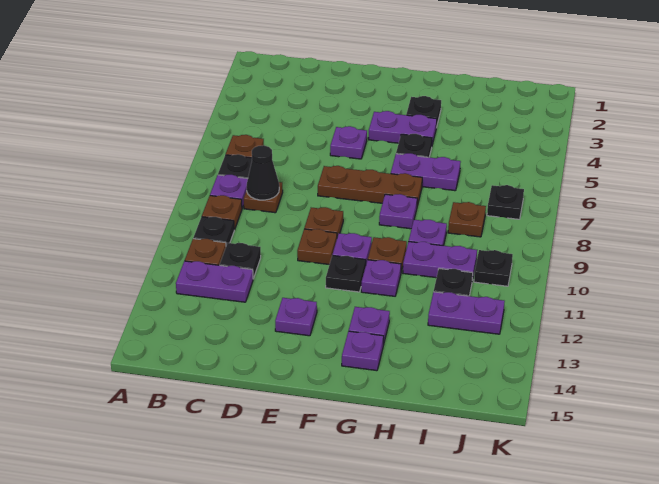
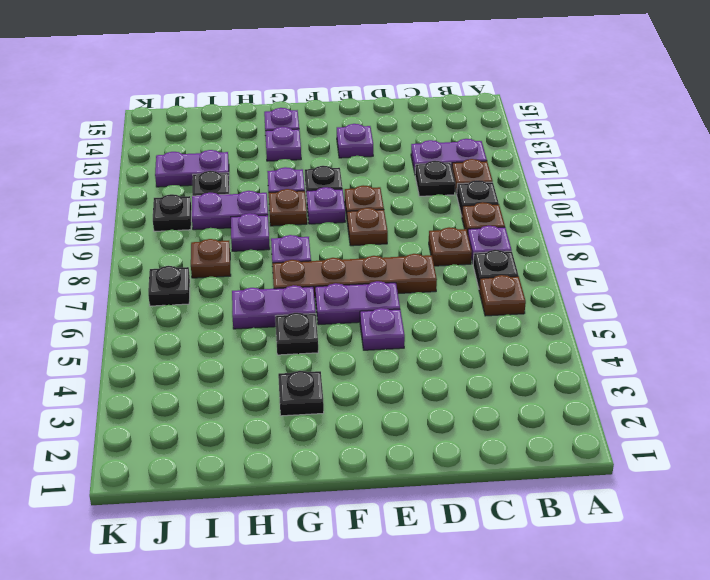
black cone C8 level 2 -> none
brown plate E7:G7 level 1 -> brown plate D7:G7 level 1
purple plate F4:G4 level 1 -> purple plate E6:F6 level 1

